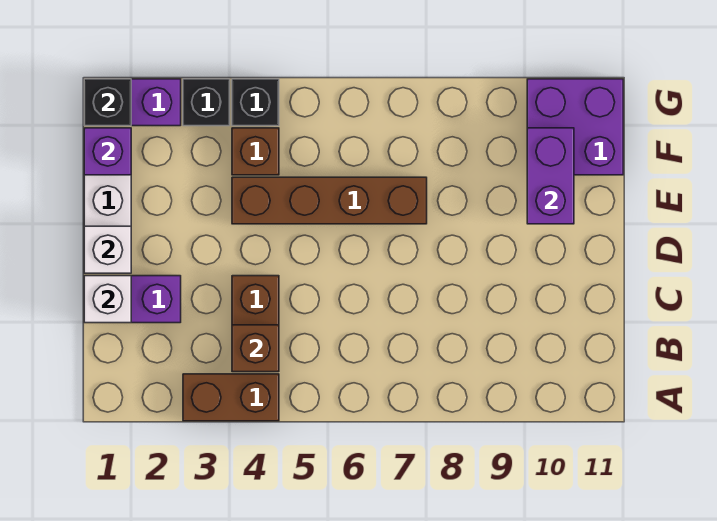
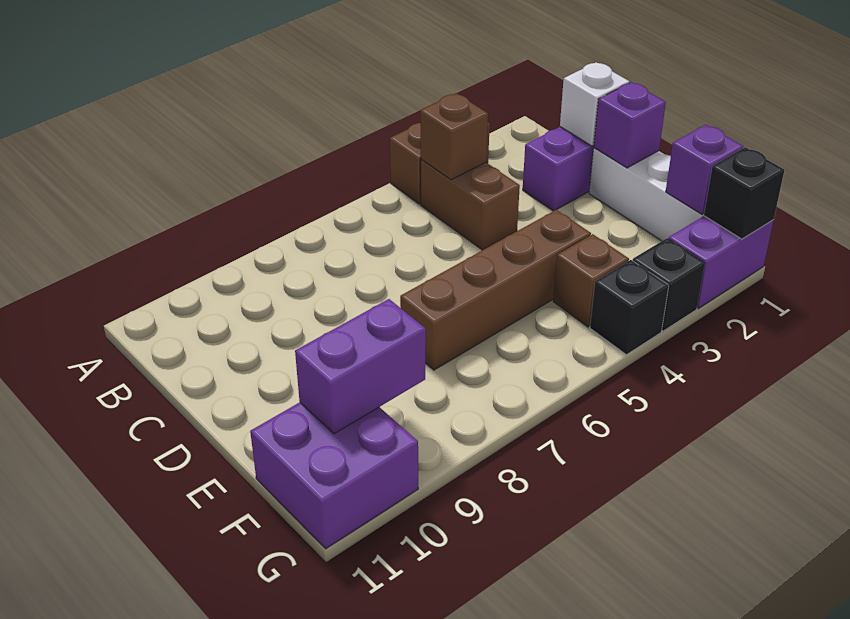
white brick D1 level 2 -> purple brick D1 level 2
purple brick E10:F10 level 2 -> purple brick F9:F10 level 2

